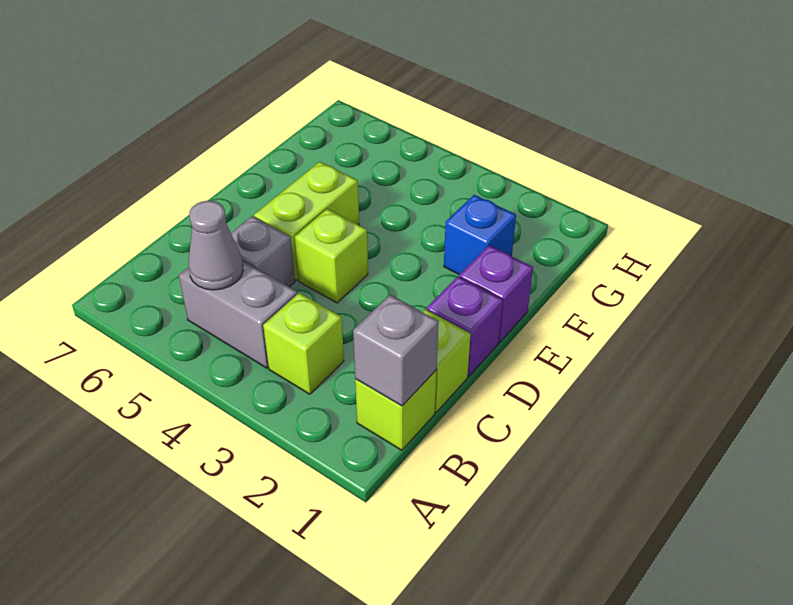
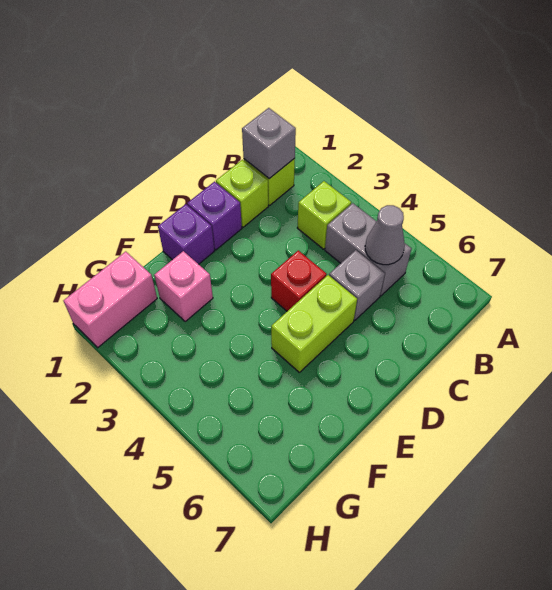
lime brick D4 level 1 -> red brick D4 level 1
blue brick F2 level 1 -> pink brick F2 level 1
none -> pink brick G1:H1 level 1

